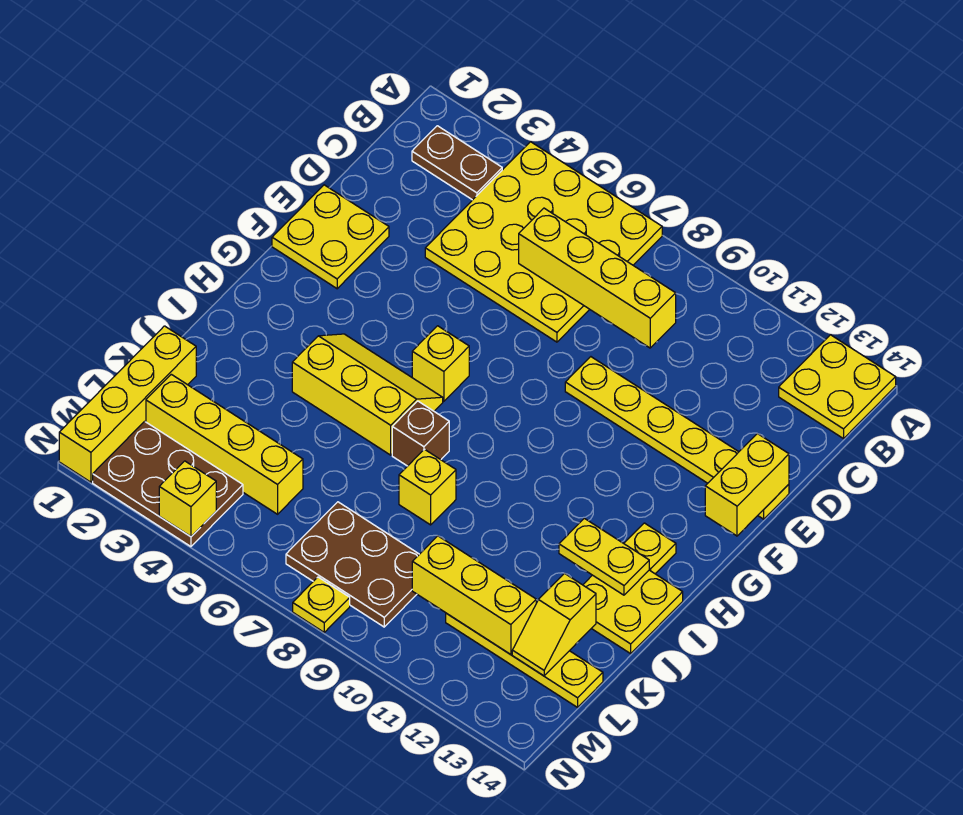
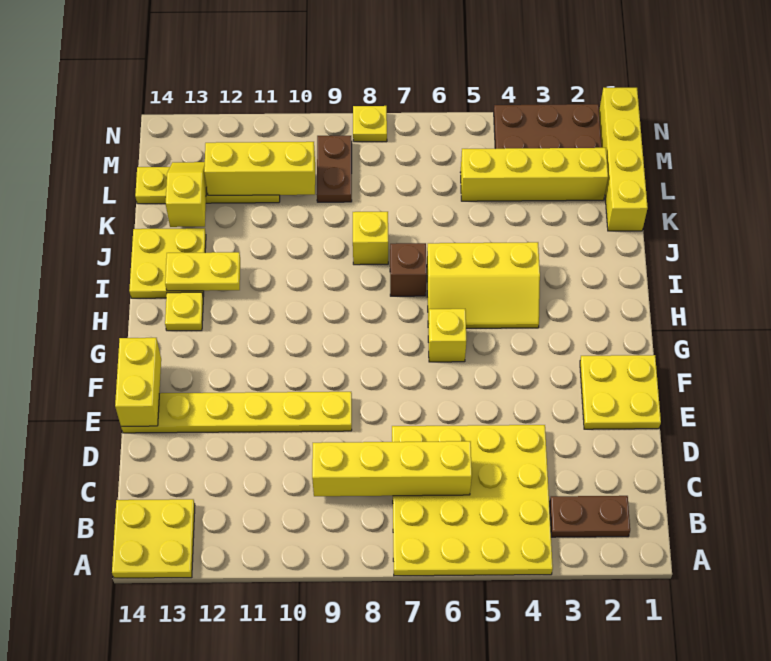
brown plate L7:M9 level 1 -> brown plate L9:M9 level 1
yellow brick N4 level 2 -> none

